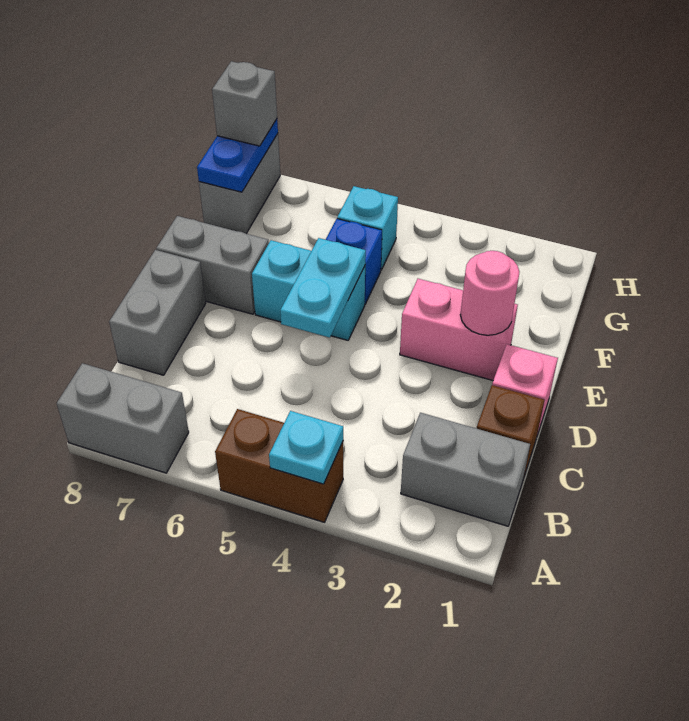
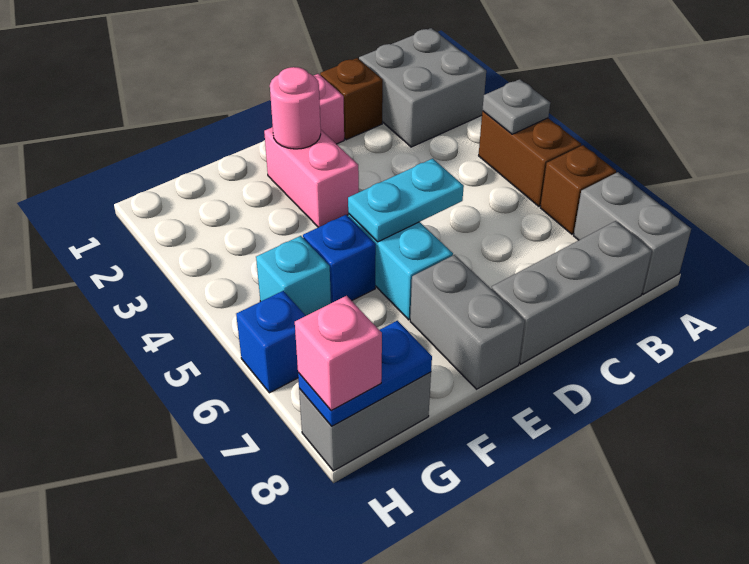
cyan plate A4 level 2 -> grey plate A4 level 2
none -> brown brick A6 level 1
grey brick B1:B2 level 1 -> grey brick A1:B2 level 1
grey brick C8:D8 level 1 -> grey brick B8:D8 level 1
none -> blue brick H6 level 1
grey brick H8 level 3 -> pink brick H8 level 3

